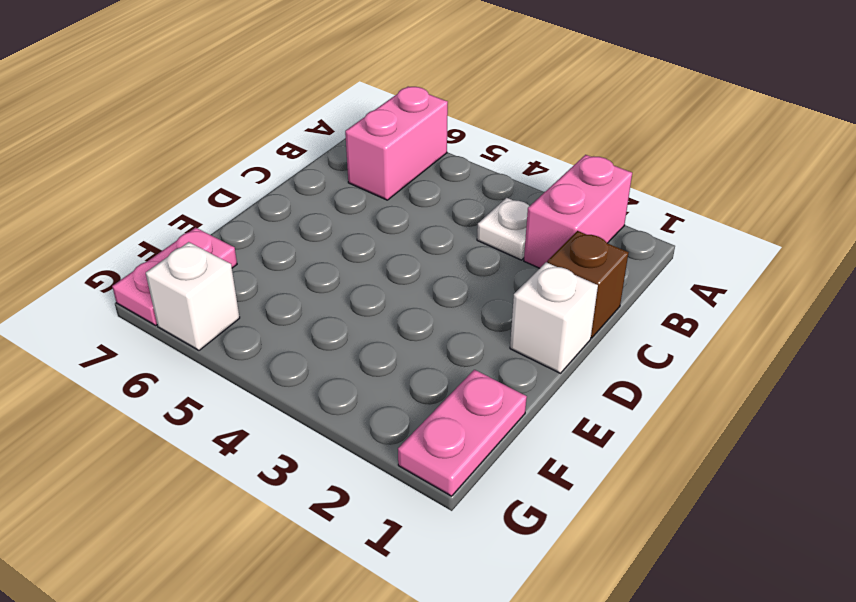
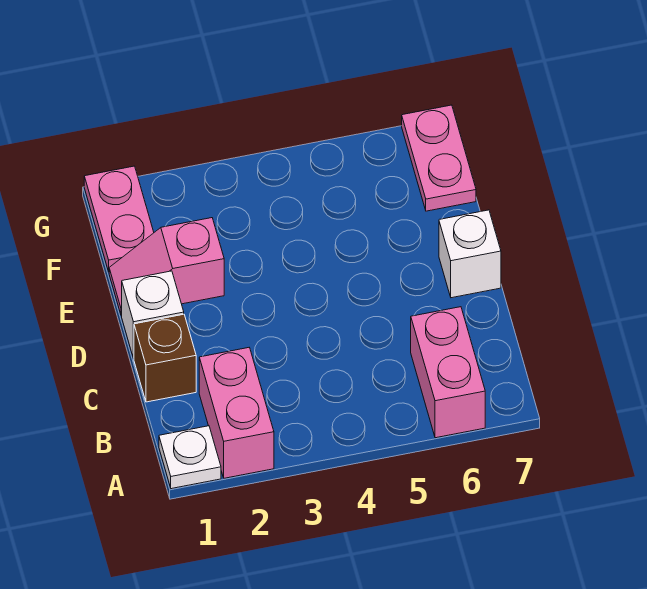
white plate B3 level 1 -> white plate A1 level 1
none -> pink slope E1:E2 level 1 top 2
white brick G6 level 1 -> white brick D7 level 1

